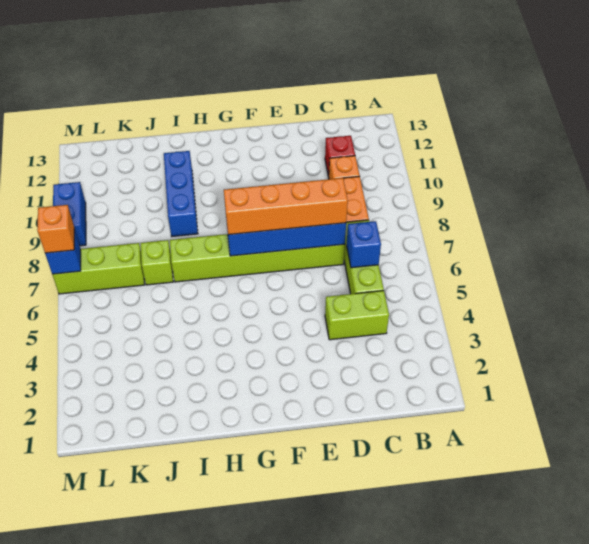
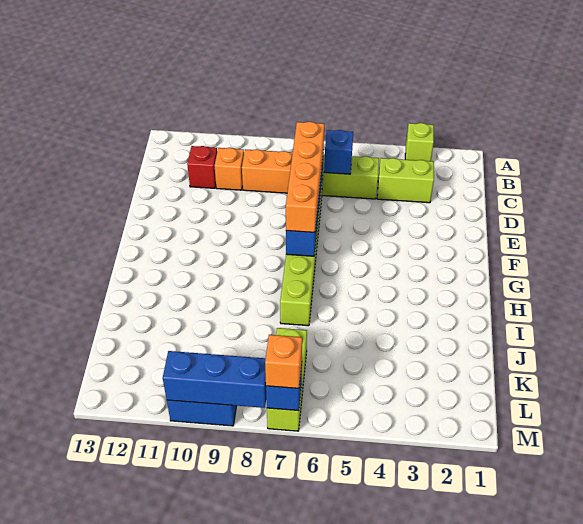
lime brick C4:D4 level 1 -> lime brick C3:C4 level 1
blue brick I9:I11 level 1 -> blue brick M8:M10 level 2
lime brick J7 level 1 -> lime brick A3 level 1

